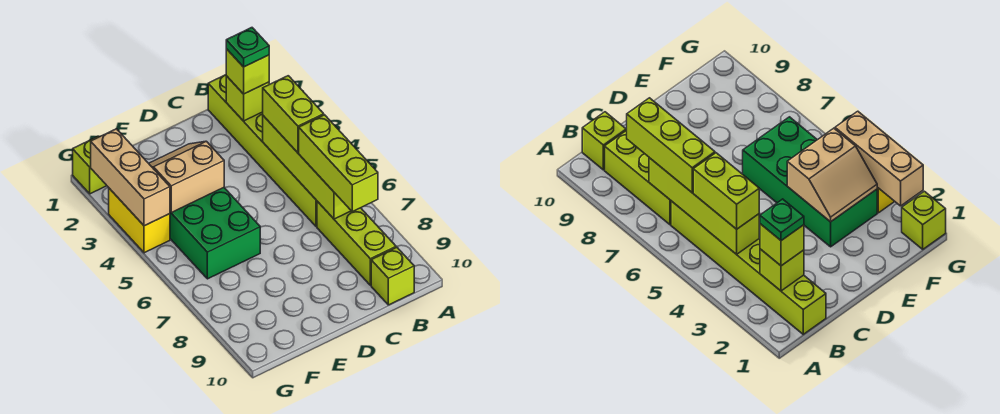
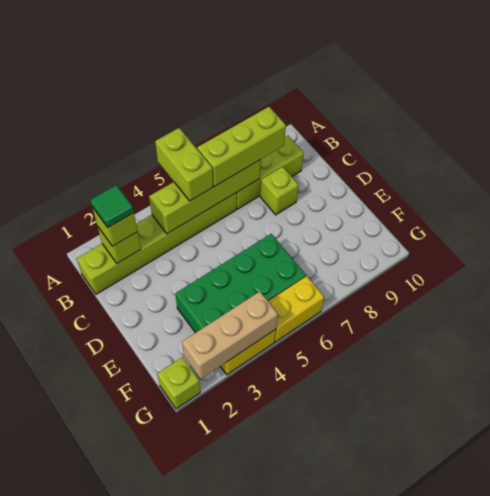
green plate B2 level 4 -> green tile B2 level 4
lime brick B4:B5 level 3 -> lime brick A5:B5 level 3
lime brick B10 level 1 -> lime brick C8 level 1
tan slope E3:F4 level 2 top 4 -> none
none -> yellow brick G5:G6 level 1

